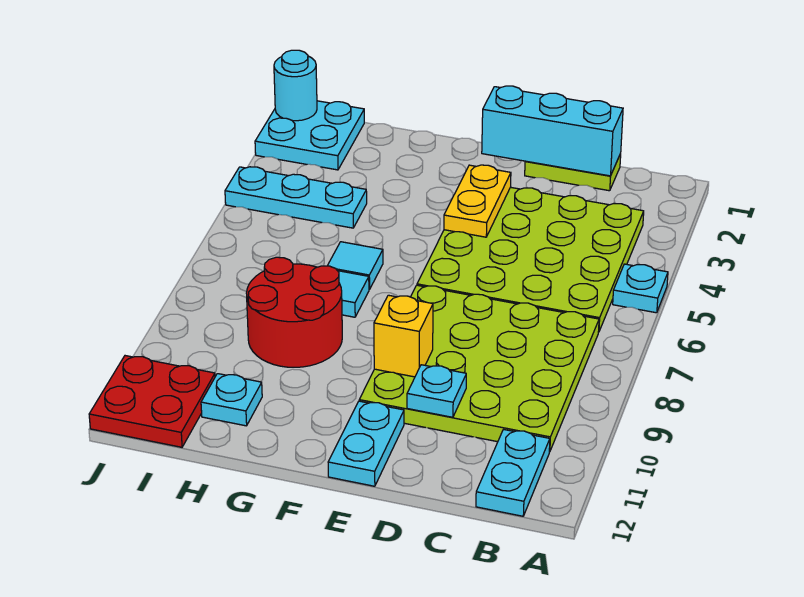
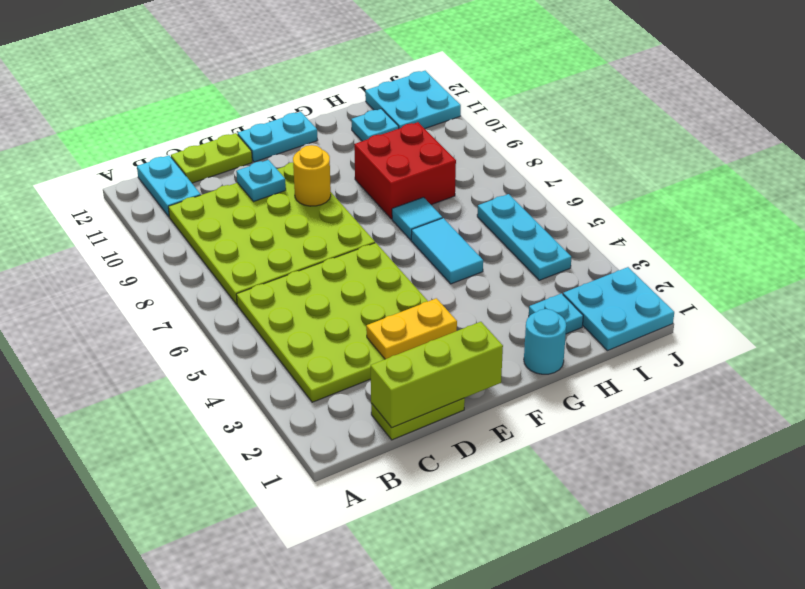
cyan plate A5 level 1 -> cyan plate H2 level 1
cyan brick C1:E1 level 2 -> lime brick C1:E1 level 2
none -> lime plate C12:D12 level 1
yellow plate E3:E4 level 2 -> yellow plate D3:E3 level 2
yellow brick E9 level 2 -> yellow round brick E9 level 2
cyan plate E11:E12 level 1 -> cyan plate E12:F12 level 1
cyan tile G6 level 1 -> cyan tile G5:G6 level 1
red round brick G8:H9 level 1 -> red brick G8:H9 level 1
cyan plate H4:J4 level 1 -> cyan plate I4:I6 level 1
red plate I11:J12 level 1 -> cyan plate I11:J12 level 1
cyan round brick J1 level 2 -> cyan round brick G1 level 1

